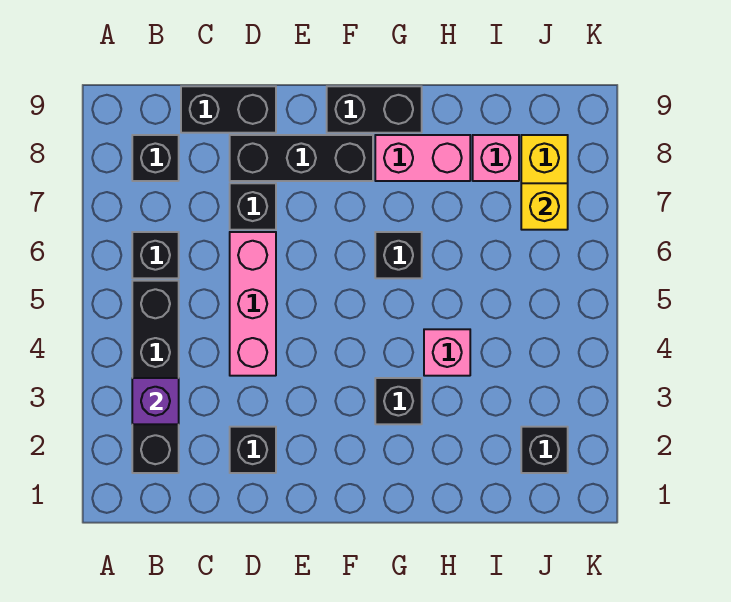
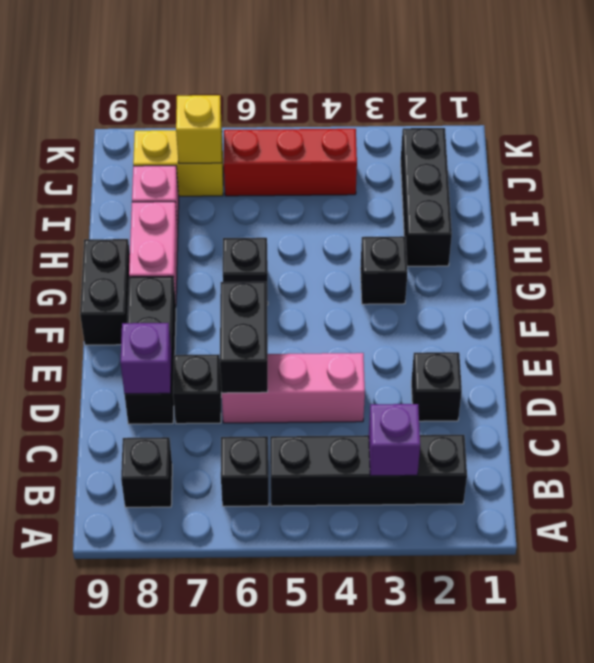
black brick C9:D9 level 1 -> black brick D6:E6 level 2
none -> purple brick D8 level 2
pink brick H4 level 1 -> none
black brick J2 level 1 -> black brick H2:J2 level 1
none -> red brick J4:J6 level 1

